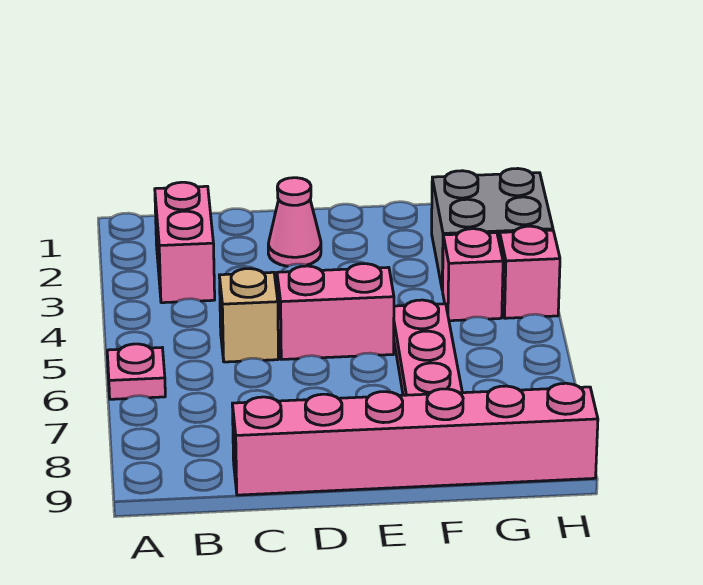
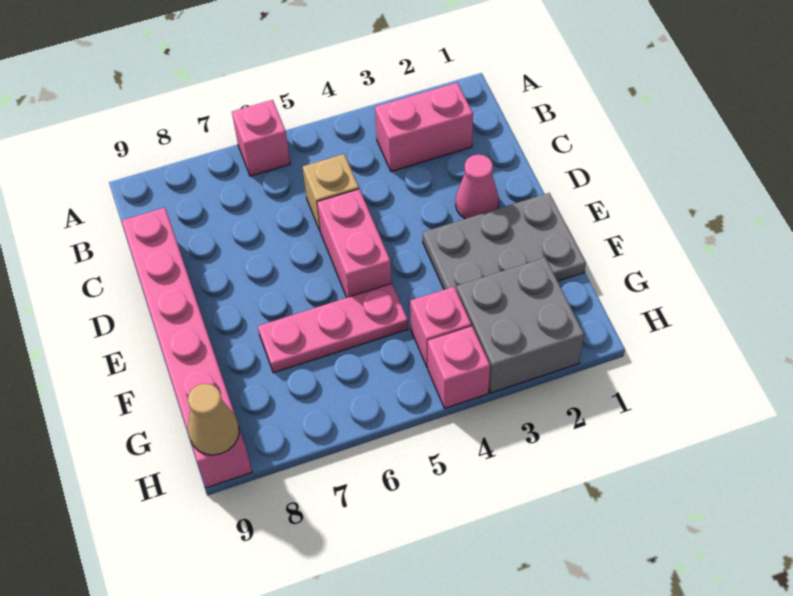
pink plate A6 level 1 -> pink brick A6 level 1
none -> grey plate E1:F3 level 1
none -> tan cone H9 level 2

